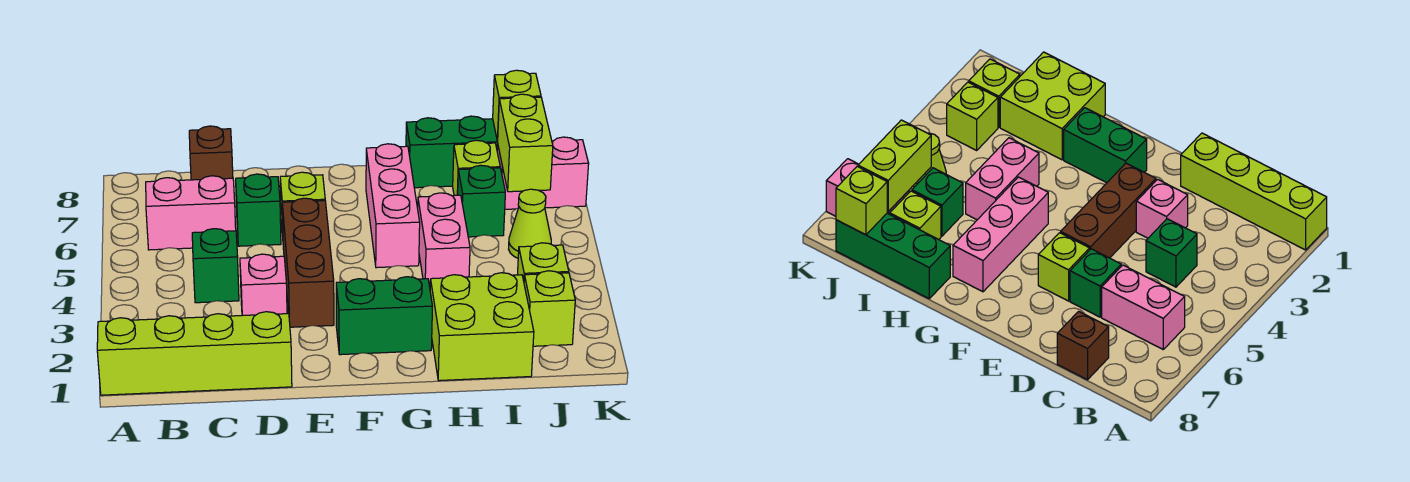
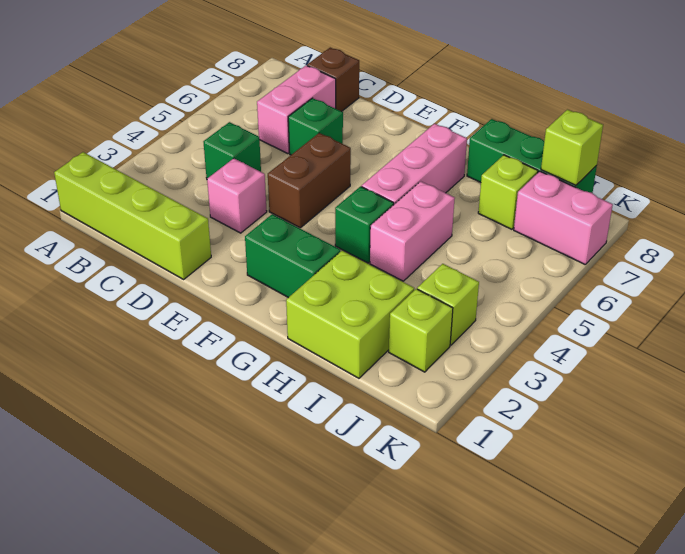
pink brick B6:C6 level 1 -> pink brick C6:C7 level 1
brown brick E3:E5 level 1 -> brown brick E4:E5 level 1
lime brick E6 level 1 -> none
green brick I6 level 1 -> green brick G4 level 1
lime cone J5 level 1 -> none
lime brick J6:J7 level 2 -> none

